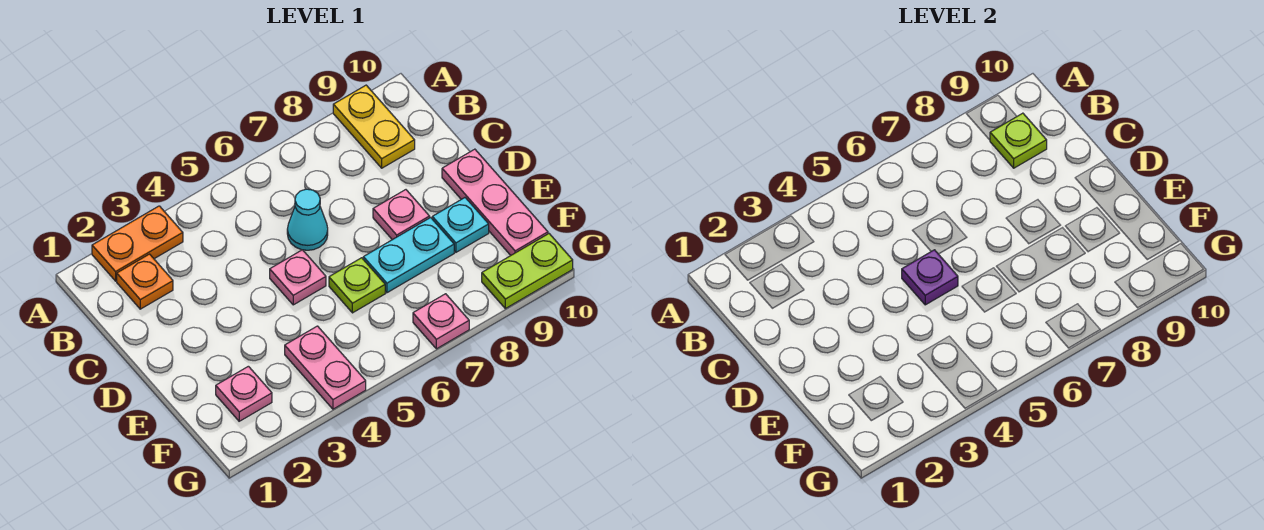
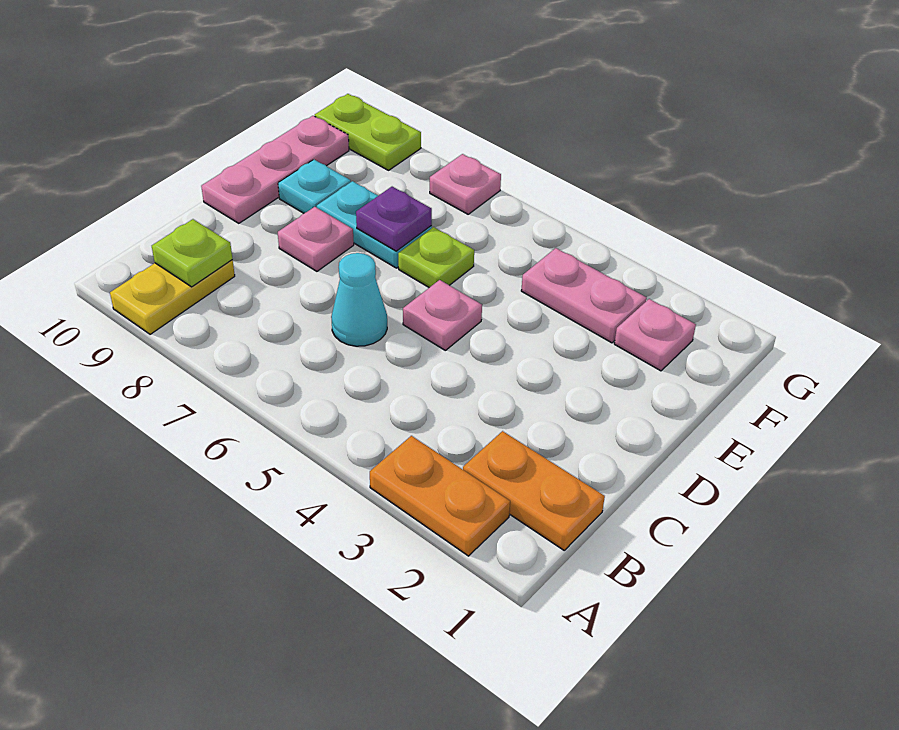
orange plate B2 level 1 -> orange plate B1:B2 level 1
purple plate D5 level 2 -> purple plate E7 level 2
pink plate F4:G4 level 1 -> pink plate F3:F4 level 1

